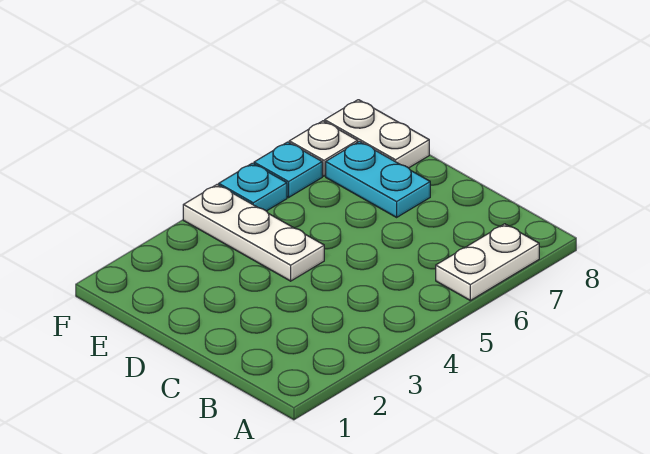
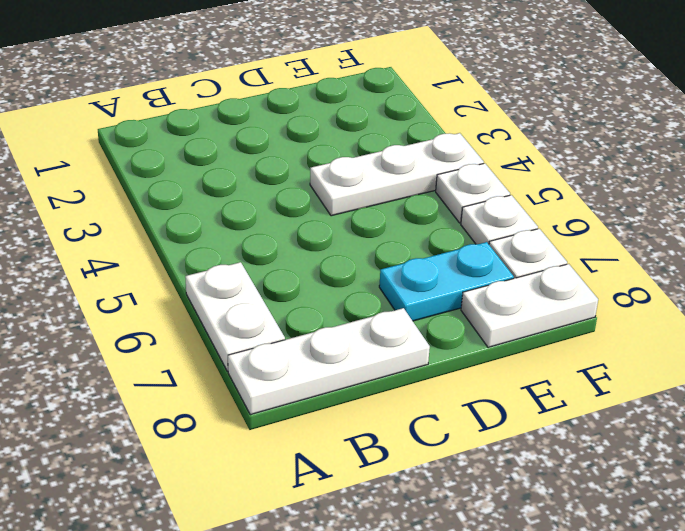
none -> white plate A8:C8 level 1
cyan plate F5 level 1 -> white plate F5 level 1
cyan plate F6 level 1 -> white plate F6 level 1

